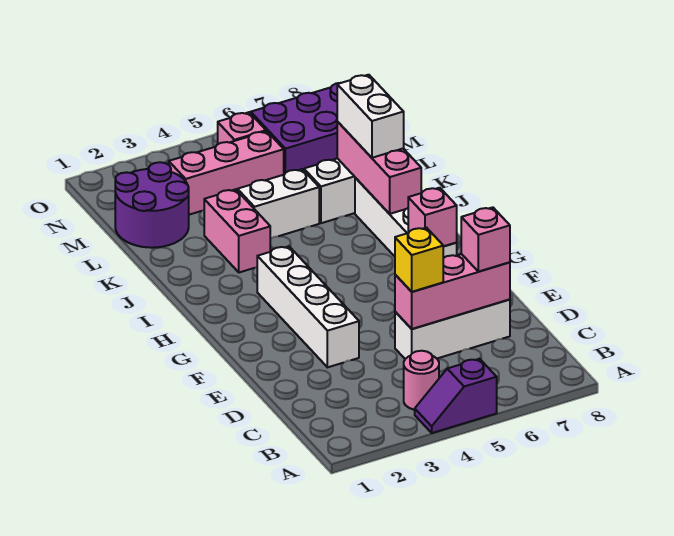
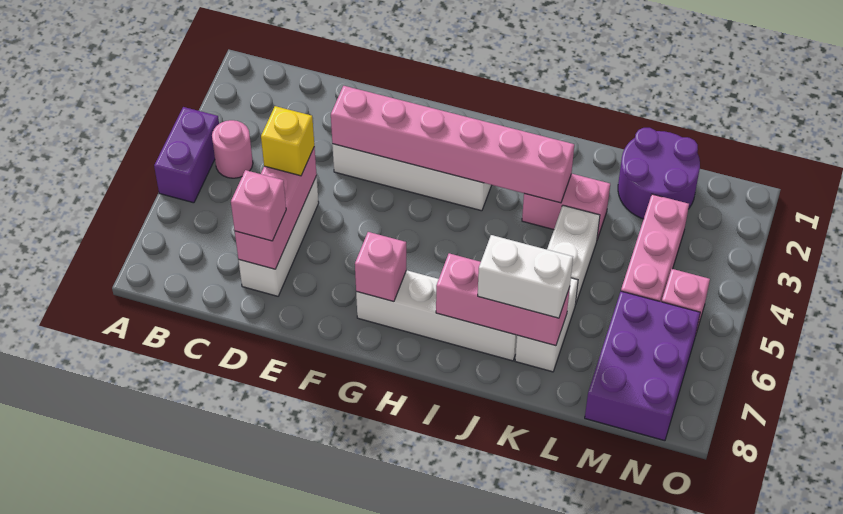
purple slope A4:A5 level 1 top 5 -> purple brick A4:A5 level 1
none -> pink brick E3:J3 level 2

